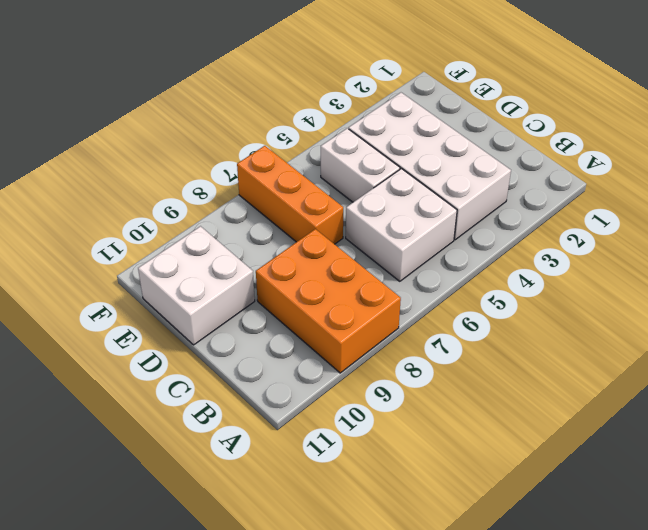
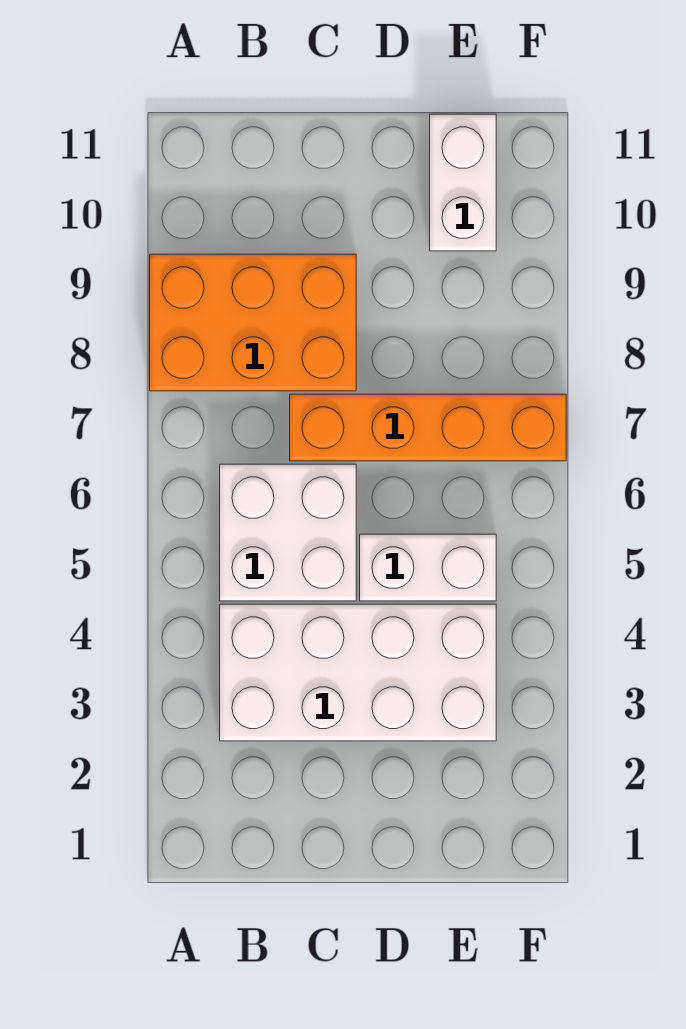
orange brick D7:F7 level 1 -> orange brick C7:F7 level 1
white brick D10:E11 level 1 -> white brick E10:E11 level 1

